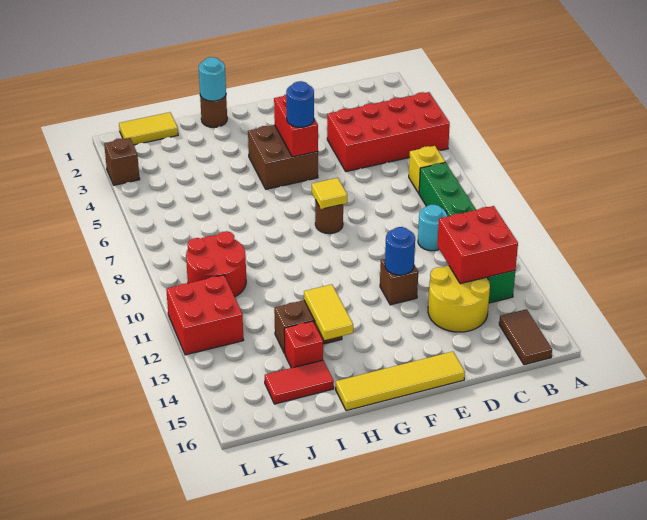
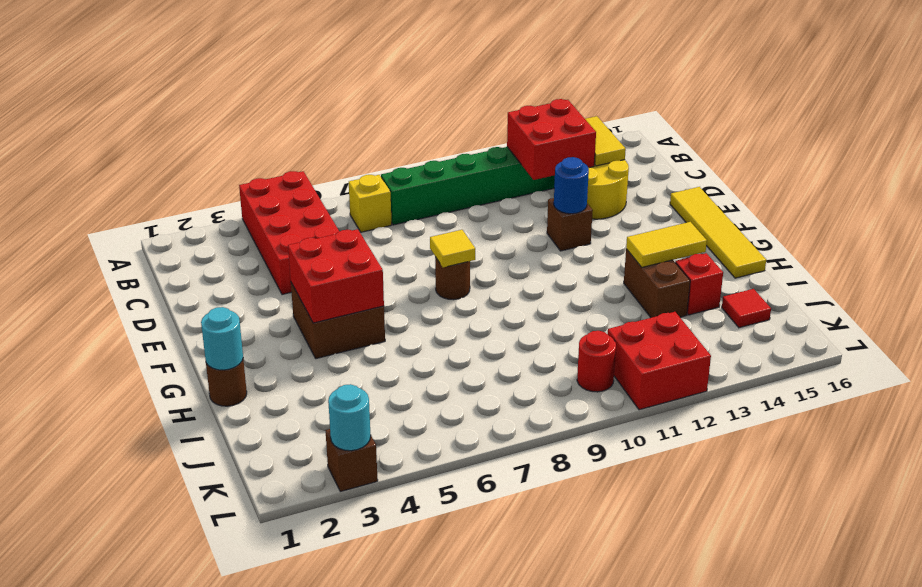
brown tile B15:B16 level 1 -> none
cyan round brick C10 level 1 -> cyan round brick L3 level 2
red brick F4:F5 level 2 -> red brick F4:G5 level 2
blue round brick F5 level 3 -> none
red tile I15:J15 level 1 -> red tile J15 level 1
yellow tile J1:K1 level 1 -> yellow tile B14:C14 level 2
red round brick J9:K10 level 1 -> red round brick K10 level 1

